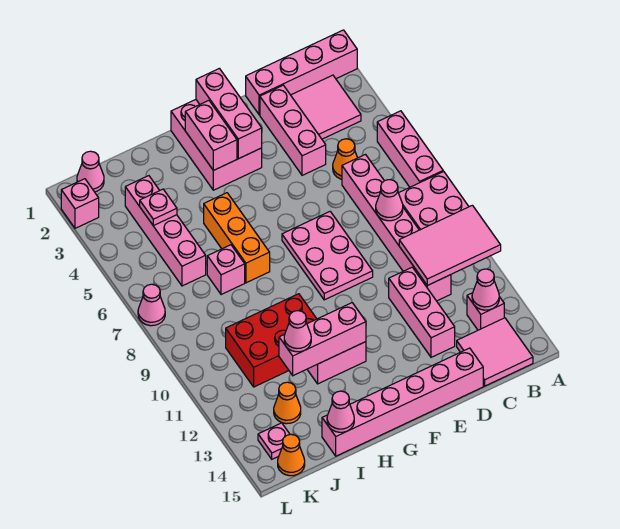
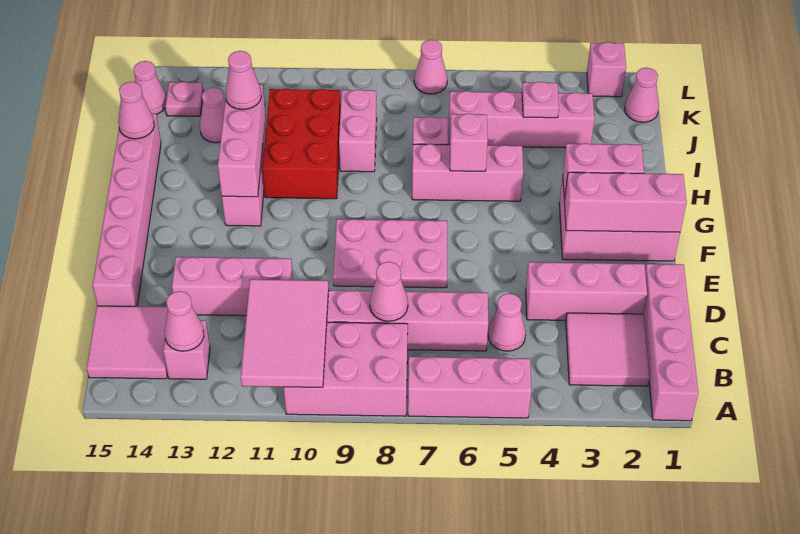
orange cone C5 level 1 -> pink cone C5 level 1
orange brick H5:H7 level 1 -> pink brick H5:H7 level 1
none -> pink brick H6 level 2
none -> pink brick I9:J9 level 1
orange cone J13 level 1 -> pink cone J13 level 1
orange cone K15 level 1 -> pink cone K15 level 1

